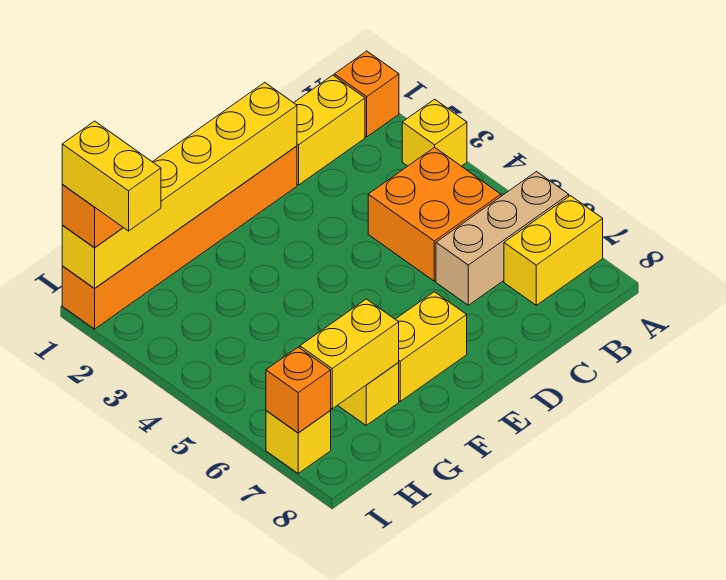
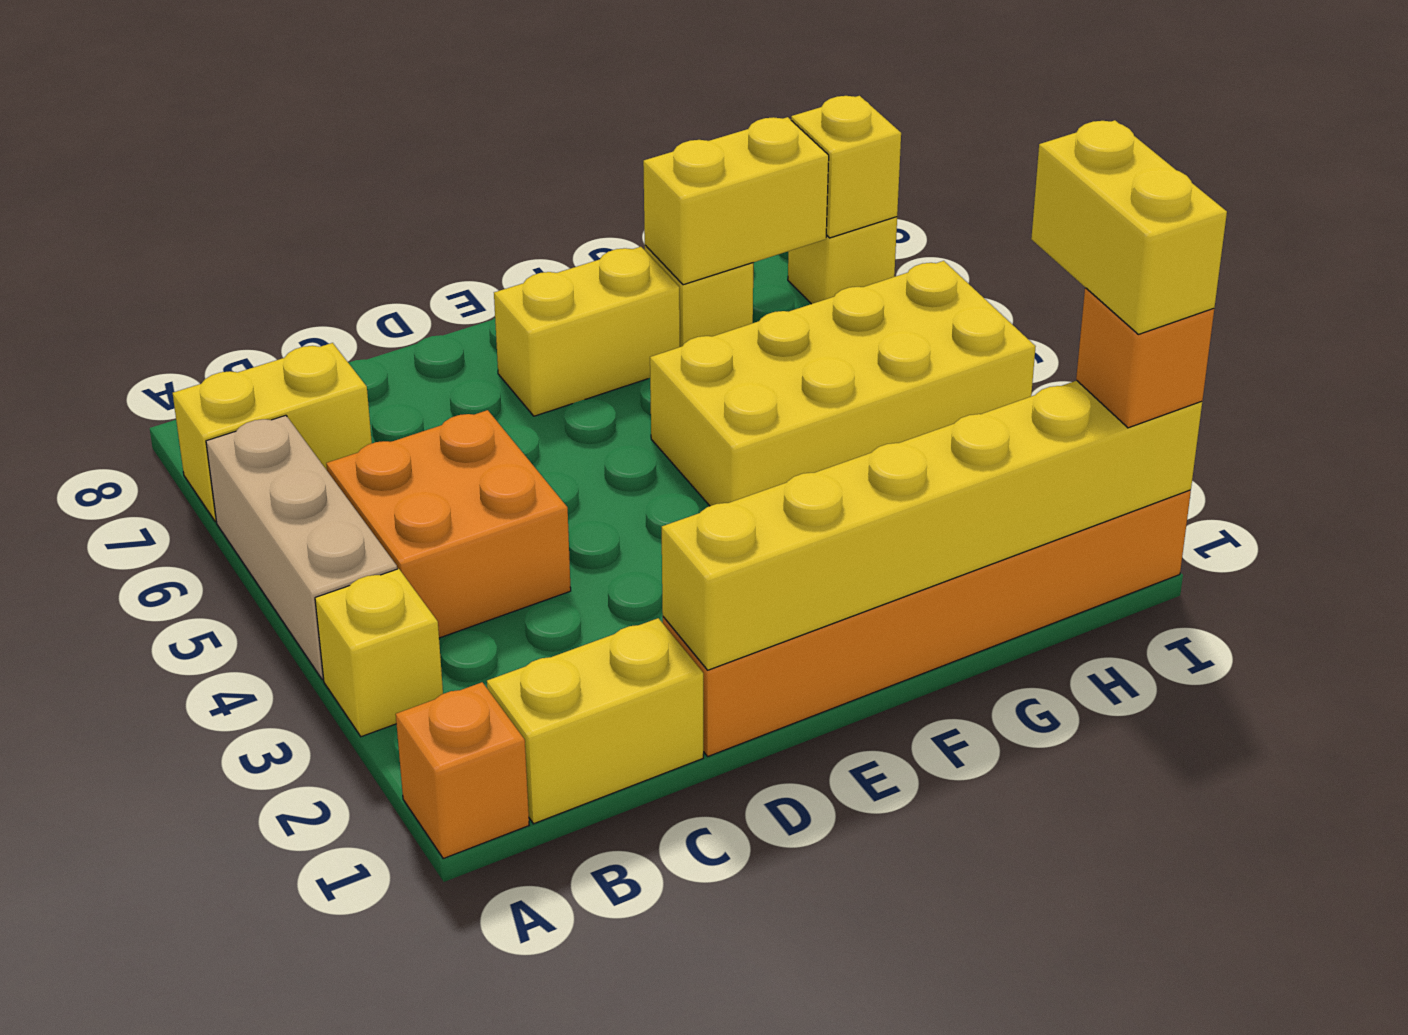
tan brick A6:C6 level 1 -> tan brick A4:A6 level 1
none -> yellow brick F4:I5 level 1
orange brick I7 level 2 -> yellow brick I7 level 2

